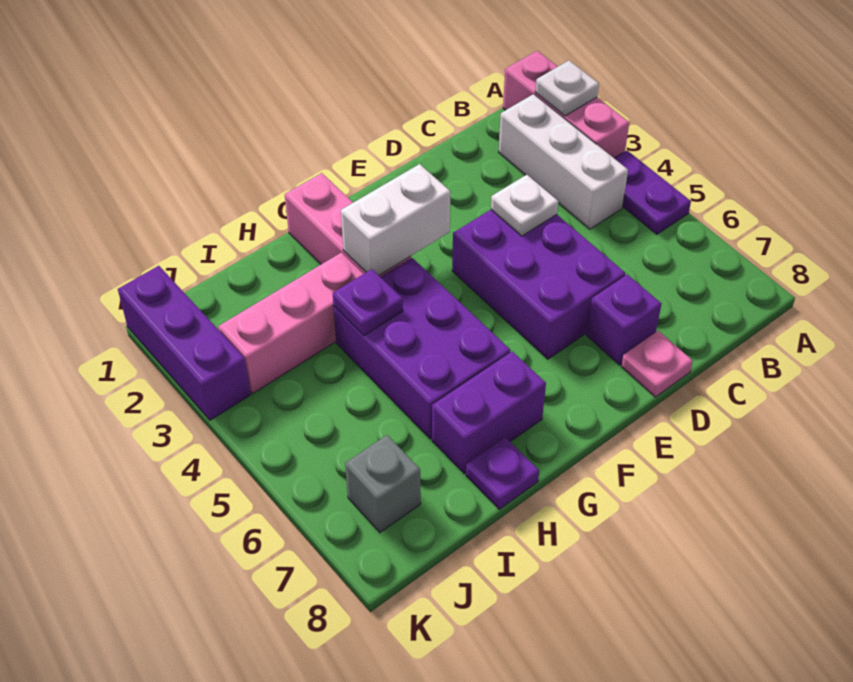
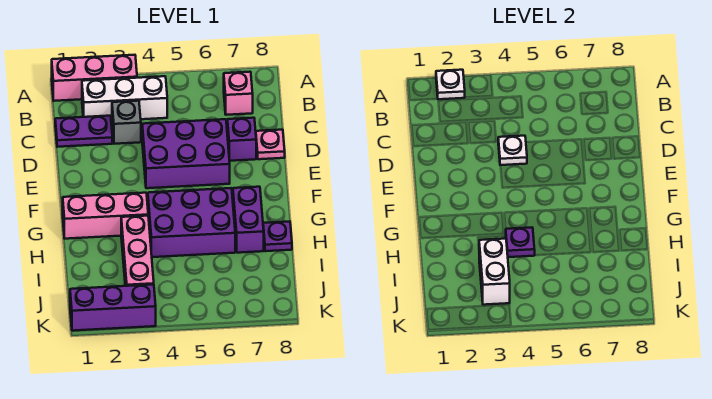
purple plate A4:A5 level 1 -> purple plate C1:C2 level 1
none -> pink brick B7 level 1
white brick F3:G3 level 2 -> white brick I3:J3 level 2
grey brick J7 level 1 -> grey brick C3 level 1

